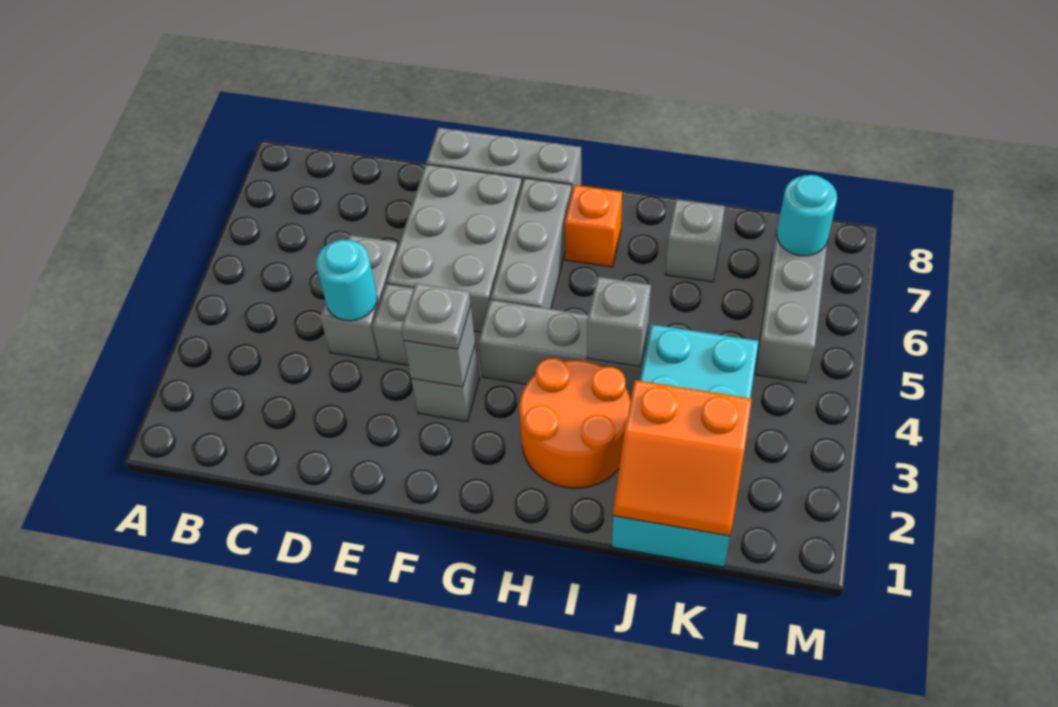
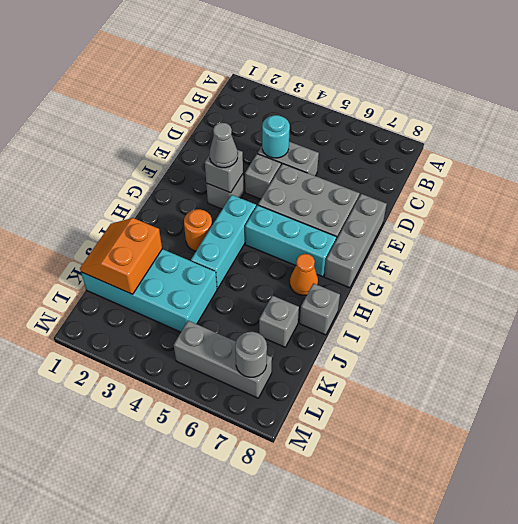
grey plate F3 level 3 -> grey cone F3 level 3
grey brick G4:I4 level 1 -> cyan brick G4:I4 level 1
grey brick G5:G7 level 1 -> cyan brick G5:G7 level 1
orange round brick H2:I3 level 1 -> orange round brick H3 level 1
orange brick H7 level 1 -> orange cone H7 level 1
grey brick I4 level 2 -> grey brick I8 level 1
cyan round brick L7 level 2 -> grey round brick L7 level 2

